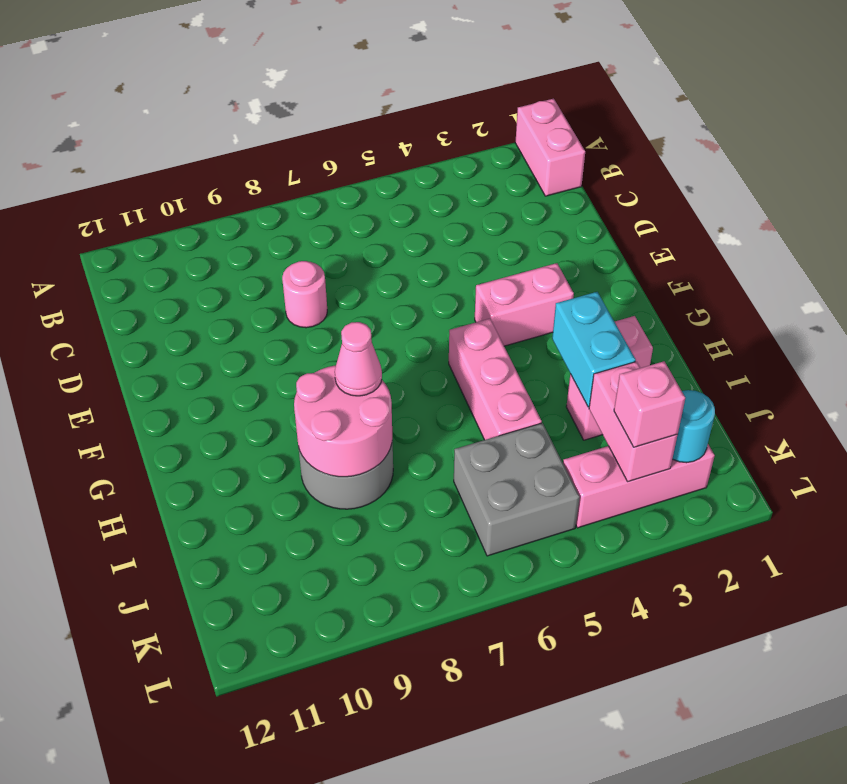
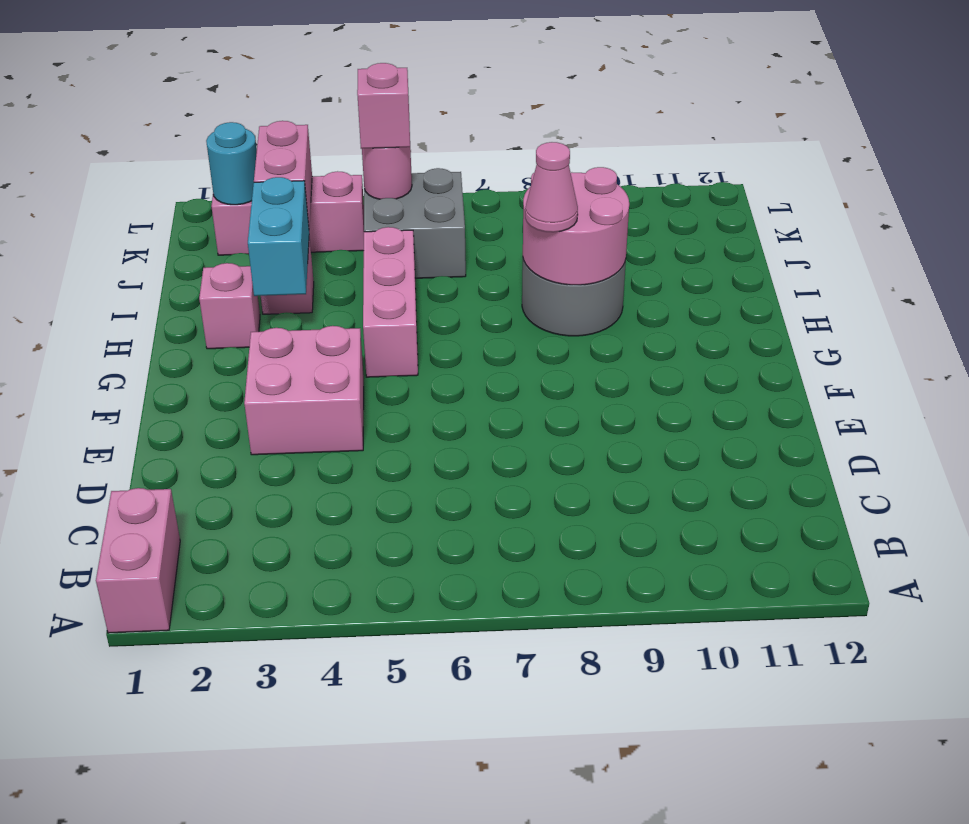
pink round brick D8 level 1 -> pink round brick K5 level 2
pink brick F3:F4 level 1 -> pink brick E3:F4 level 1
pink brick K3 level 3 -> pink brick K5 level 3

